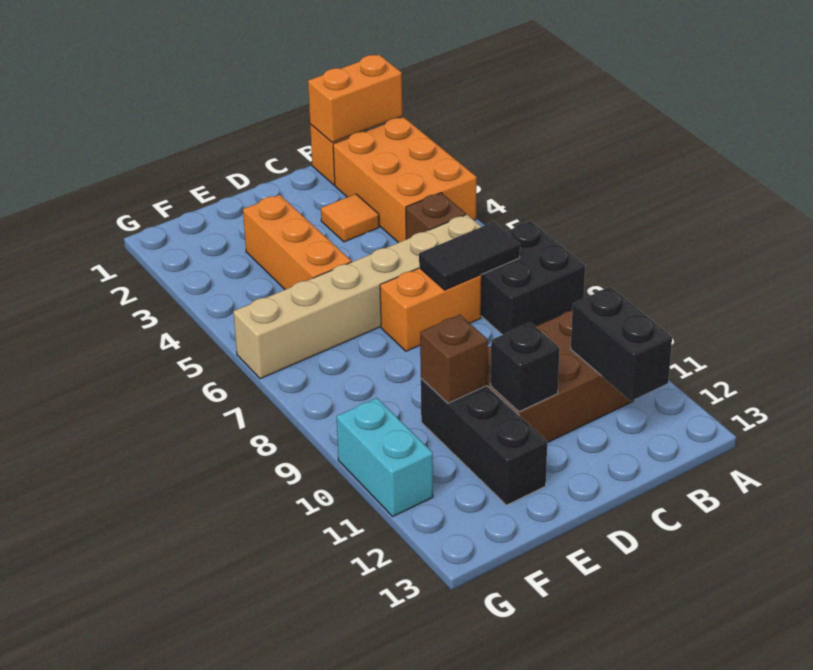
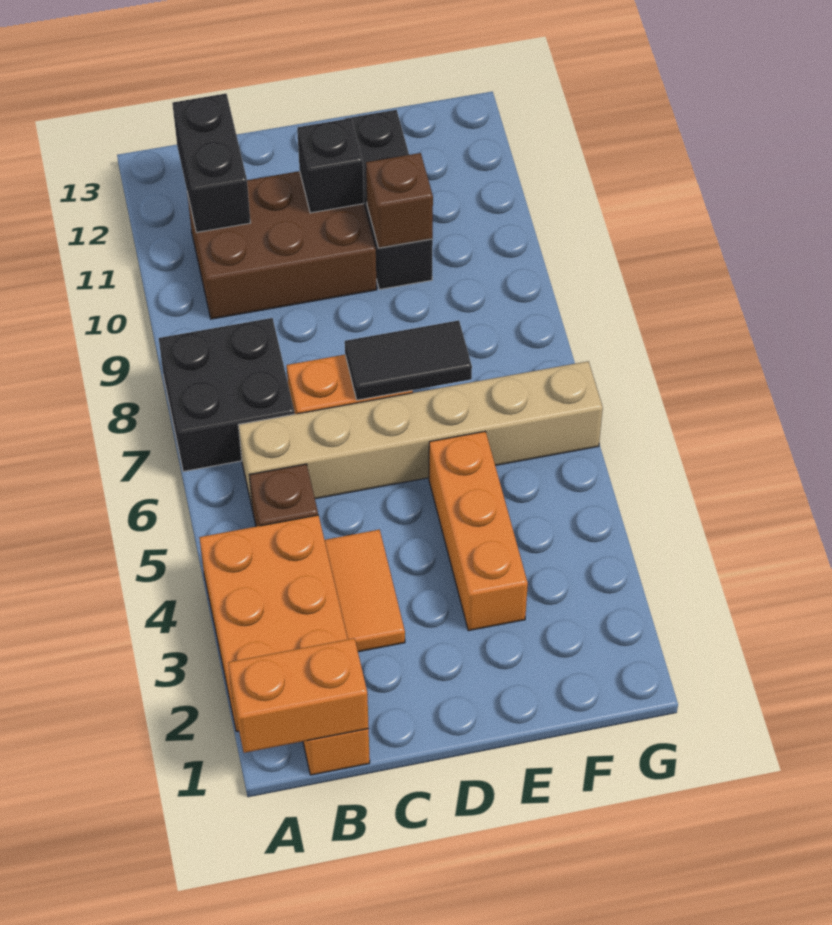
black tile B7:C7 level 2 -> black tile D7:E7 level 2
orange tile C3 level 1 -> orange tile C3:C4 level 1
cyan brick G10:G11 level 1 -> none

